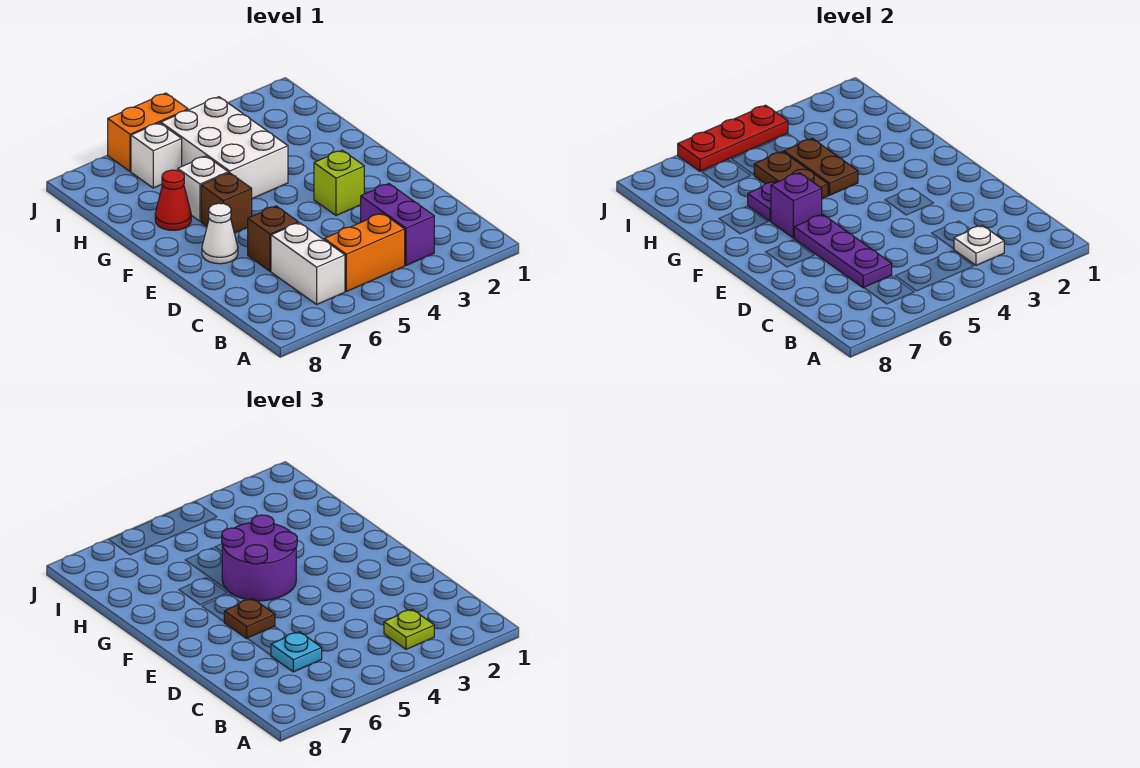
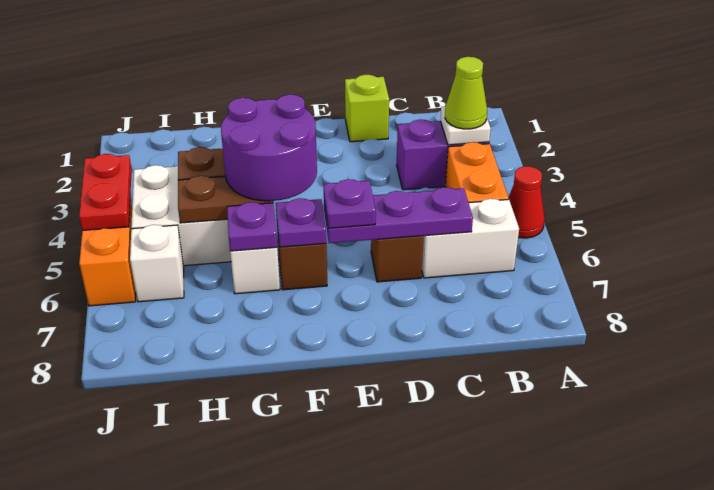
lime plate B3 level 3 -> lime cone B3 level 3
cyan plate C6 level 3 -> none
lime brick E3 level 1 -> lime brick D1 level 1
brown plate E6 level 3 -> purple plate E6 level 3
white cone E7 level 1 -> none
purple brick F6 level 2 -> purple plate F6 level 2
red cone G7 level 1 -> red cone A5 level 1
red plate J4:J6 level 2 -> red plate J4:J5 level 2

